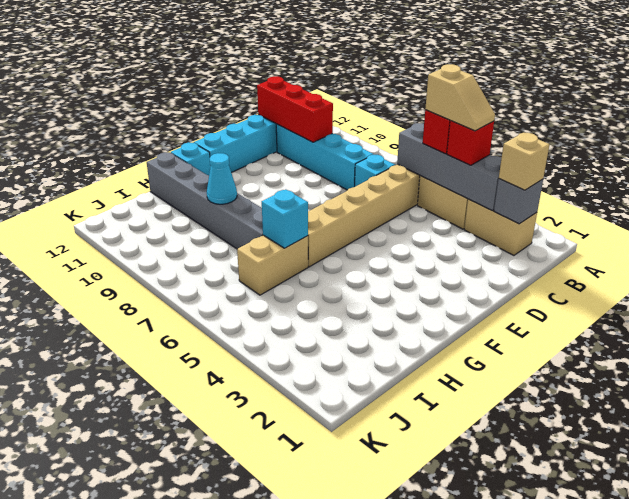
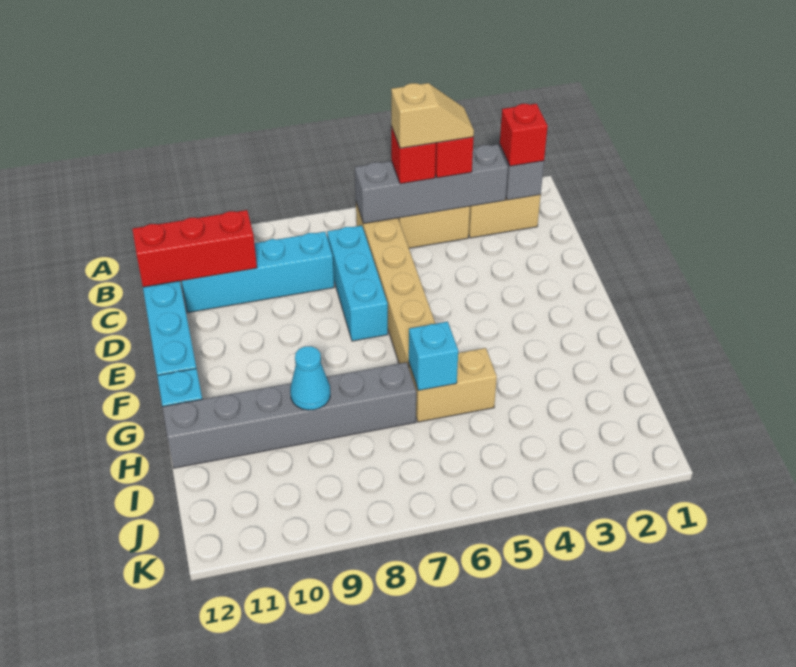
tan brick B2 level 3 -> red brick B2 level 3
cyan brick C7 level 1 -> cyan brick C7:E7 level 1
tan brick H6:I6 level 1 -> tan brick H5:H6 level 1

